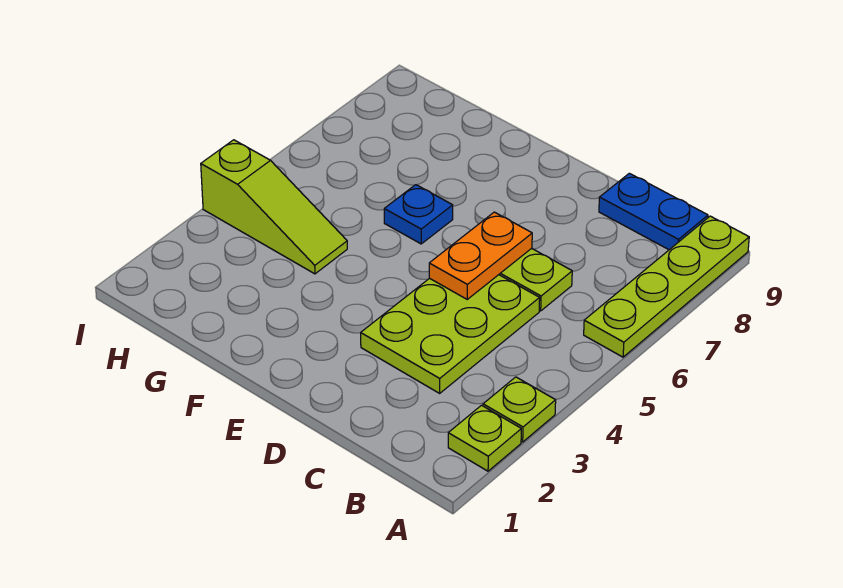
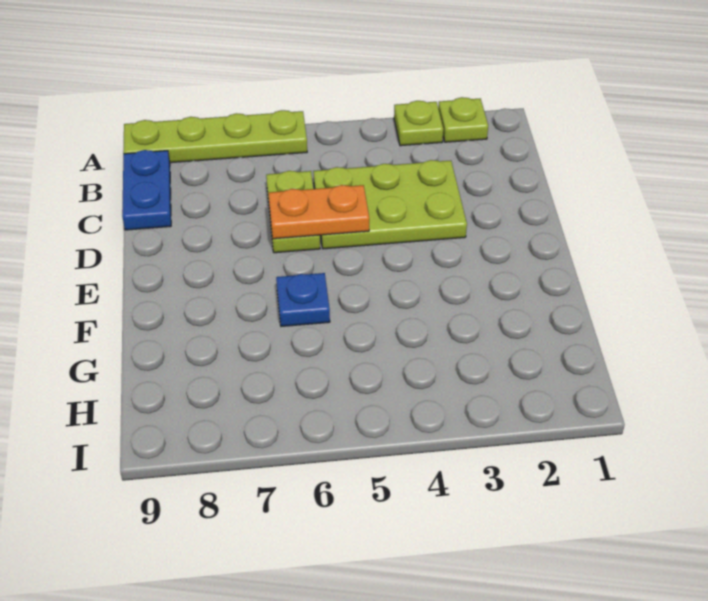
lime slope G4:I4 level 1 top I -> none

